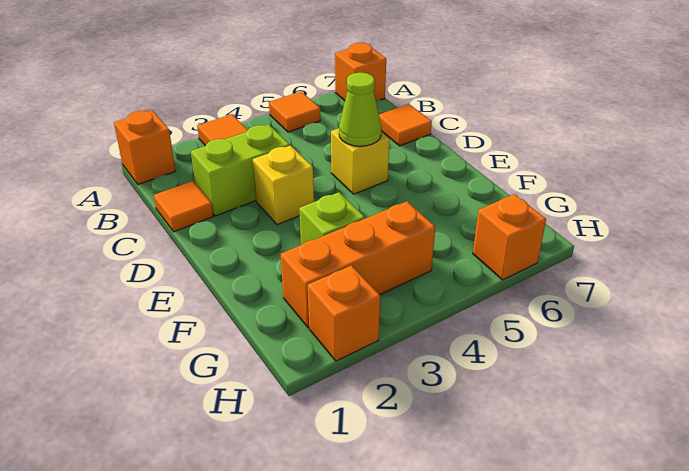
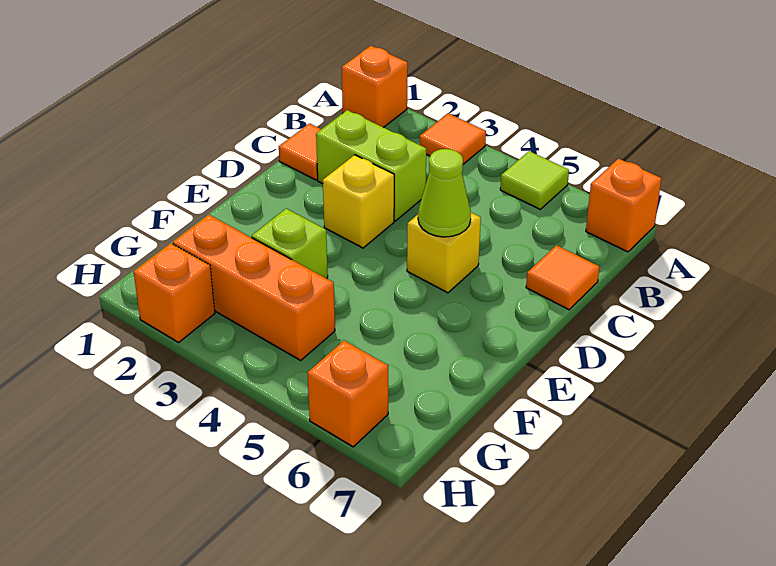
orange tile A5 level 1 -> lime tile A5 level 1

